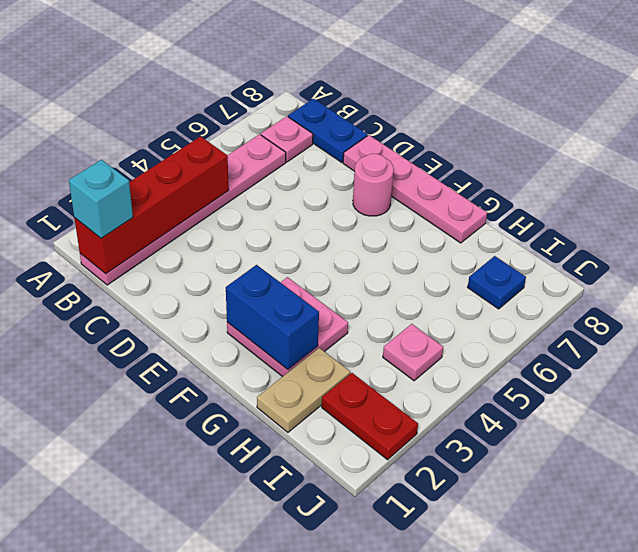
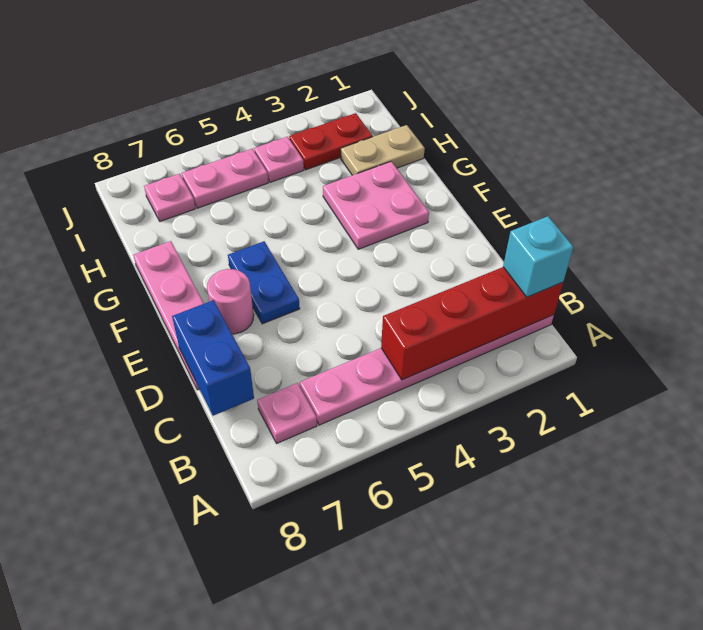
blue plate B8:C8 level 1 -> blue plate E6:F6 level 1
blue brick F2:G2 level 2 -> blue brick C8:D8 level 2
red plate I2:J2 level 1 -> red plate I2:I3 level 1
none -> pink plate I5:I6 level 1
blue plate I7 level 1 -> pink plate I7 level 1

